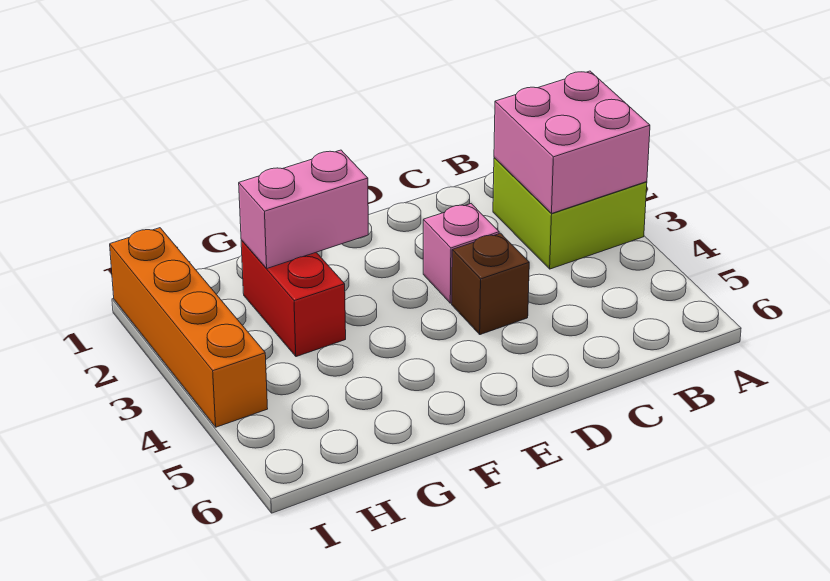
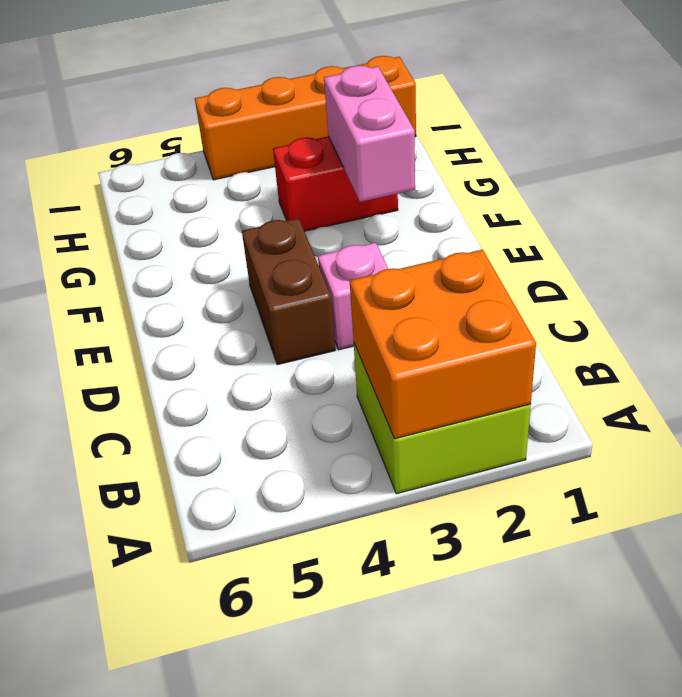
pink brick A2:B3 level 2 -> orange brick A2:B3 level 2
brown brick D4 level 1 -> brown brick D4:E4 level 1

